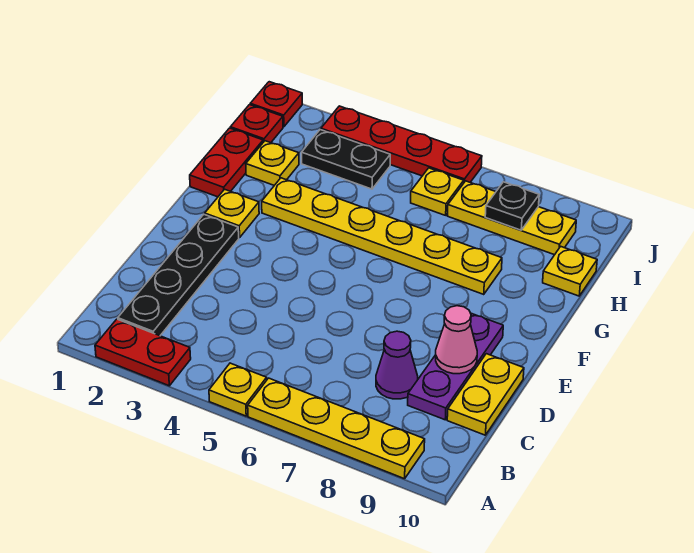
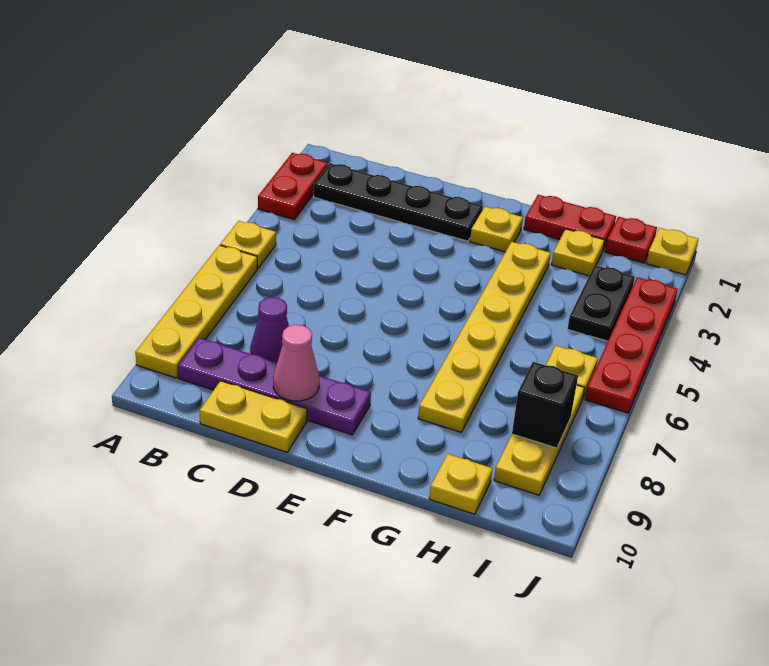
purple plate C9:E9 level 1 -> purple plate B9:E9 level 1
black plate I8 level 2 -> black brick I8 level 2
red plate J1 level 1 -> yellow plate J1 level 1

